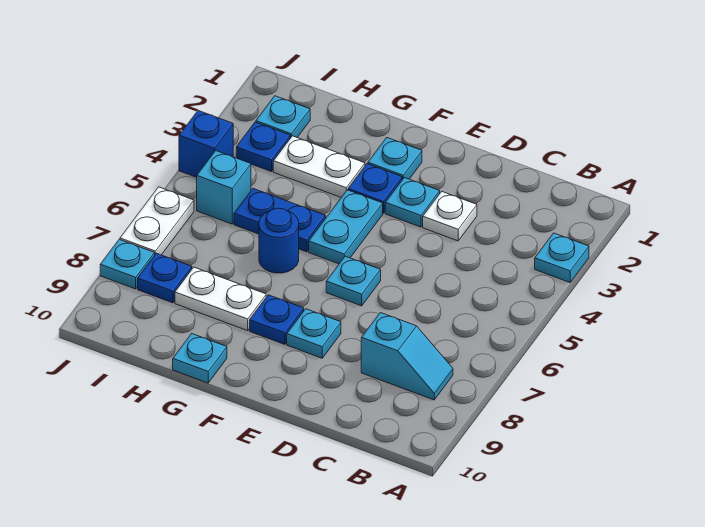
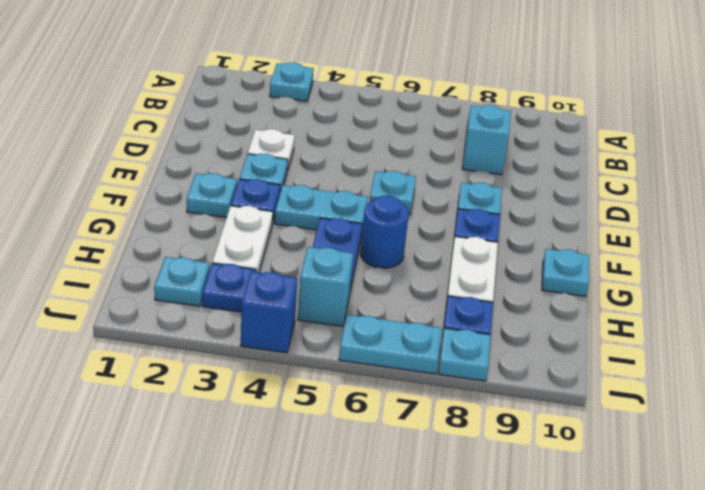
white plate J6:J7 level 1 -> cyan plate J6:J7 level 1

